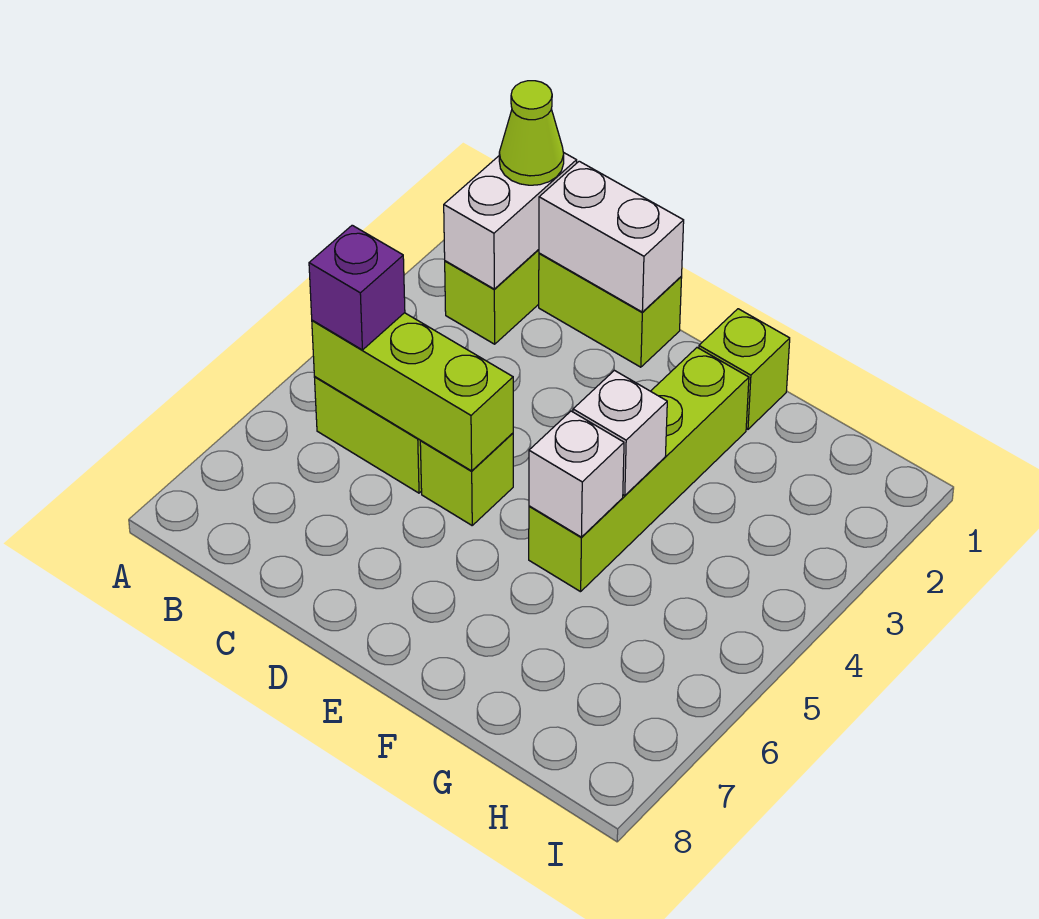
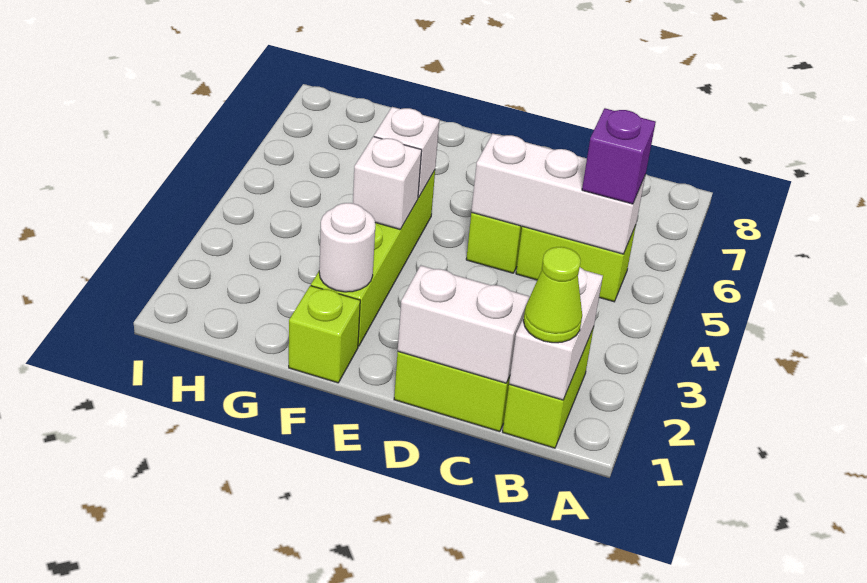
lime brick B5:D5 level 2 -> white brick B5:D5 level 2
none -> white round brick F2 level 2

